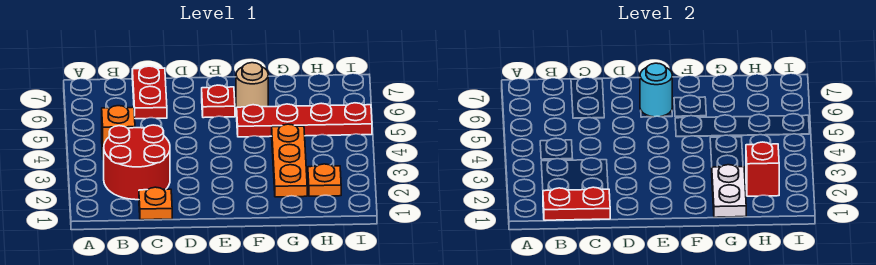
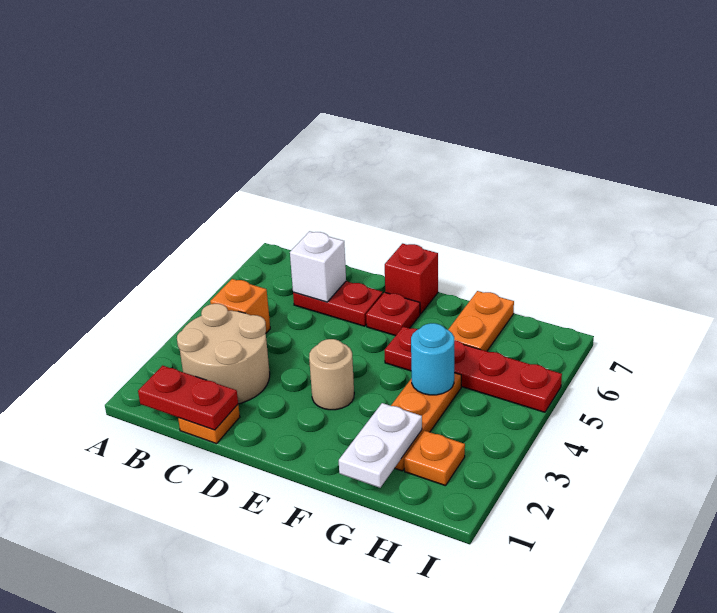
red round brick B2:C3 level 1 -> tan round brick B2:C3 level 1
red plate C6:C7 level 1 -> red plate C6:D6 level 1
none -> white brick C6 level 2
cyan round brick E6 level 2 -> cyan round brick G4 level 2
tan round brick F6 level 1 -> tan round brick E3 level 1
none -> orange plate G6:G7 level 1
red brick H2 level 2 -> red brick E7 level 1

